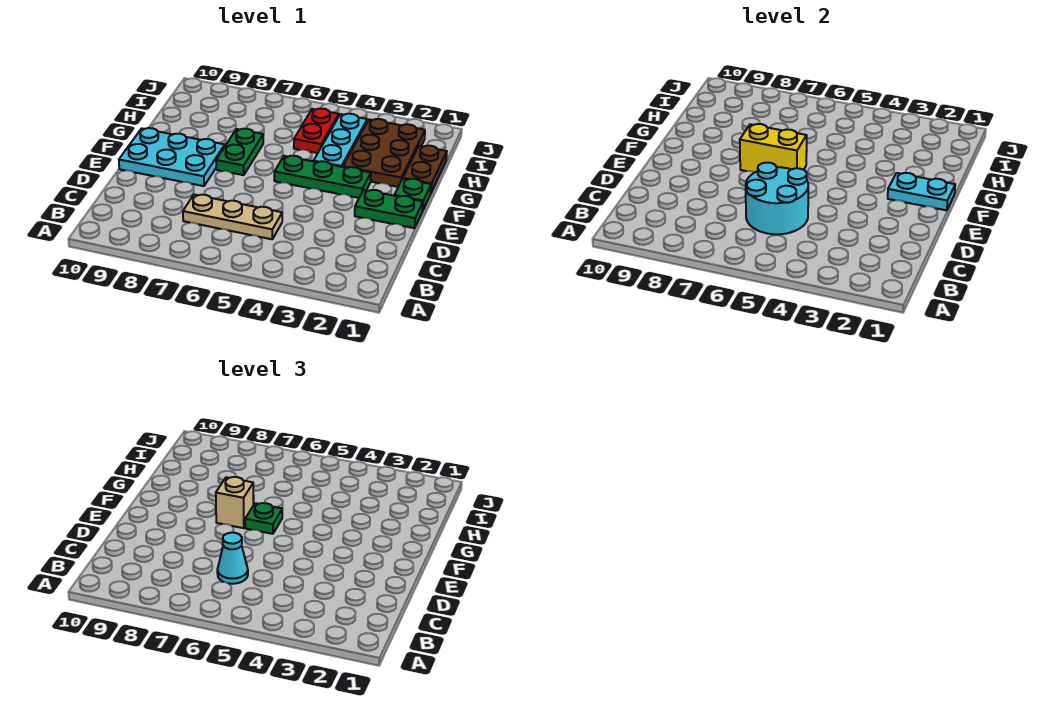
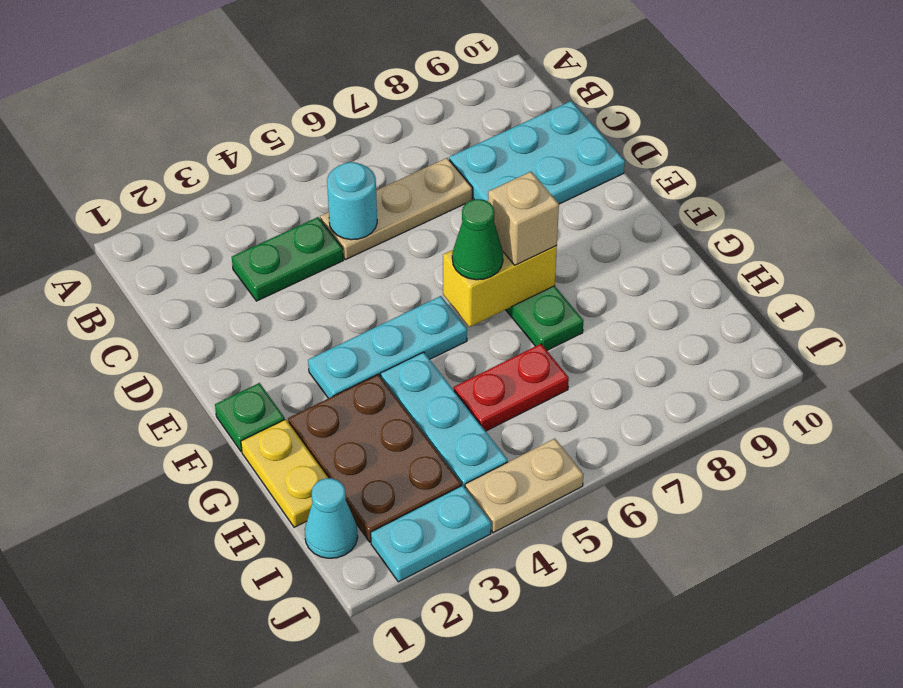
cyan round brick C5:D6 level 2 -> cyan round brick C5 level 2
cyan cone C6 level 3 -> cyan cone I1 level 1
green plate E1:E2 level 1 -> green plate C3:C4 level 1
cyan plate E8:F10 level 1 -> cyan plate C8:D10 level 1
cyan plate F1:F2 level 2 -> cyan plate J2:J3 level 1
green plate F3:F5 level 1 -> cyan plate F3:F5 level 1
green plate F6 level 3 -> green cone F6 level 3
brown plate G1:H1 level 1 -> yellow plate G1:H1 level 1
red plate H5:I5 level 1 -> red plate H5:H6 level 1
none -> tan plate J4:J5 level 1

